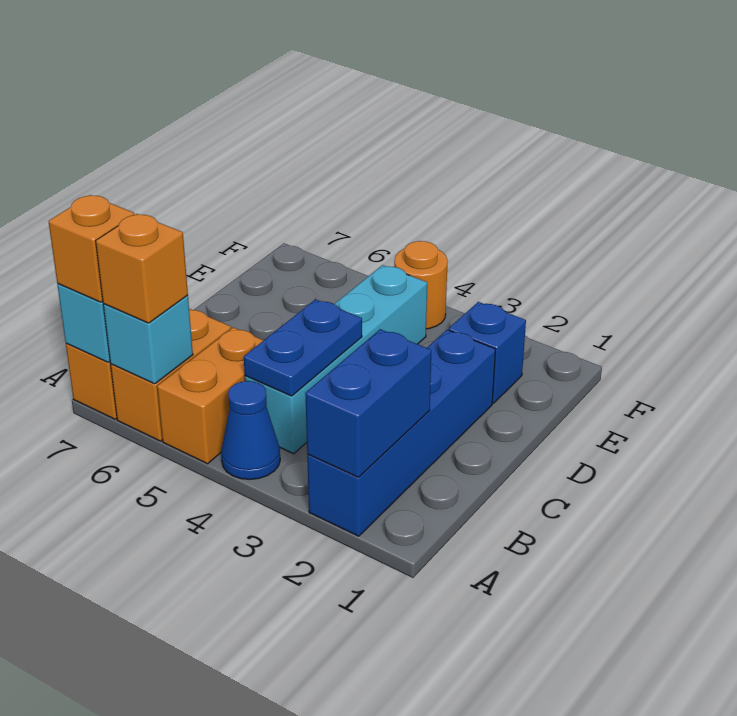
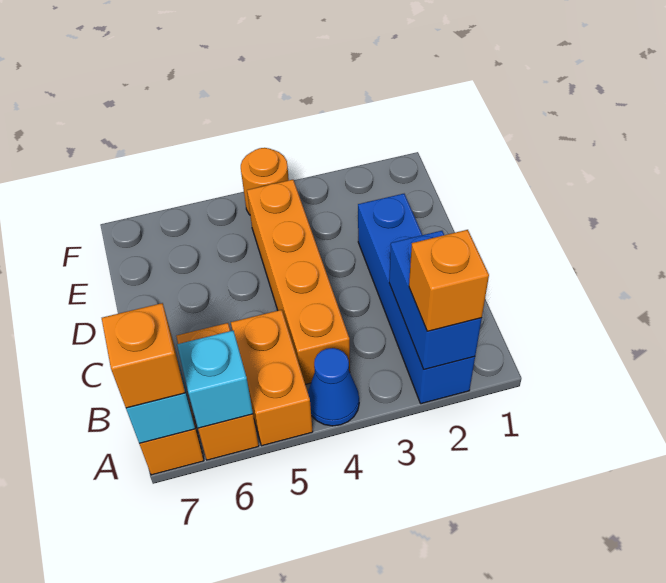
orange brick A6 level 3 -> orange brick A2 level 3
cyan brick B4:E4 level 1 -> orange brick B4:E4 level 1
blue plate B4:C4 level 2 -> none
blue brick E2 level 1 -> none

